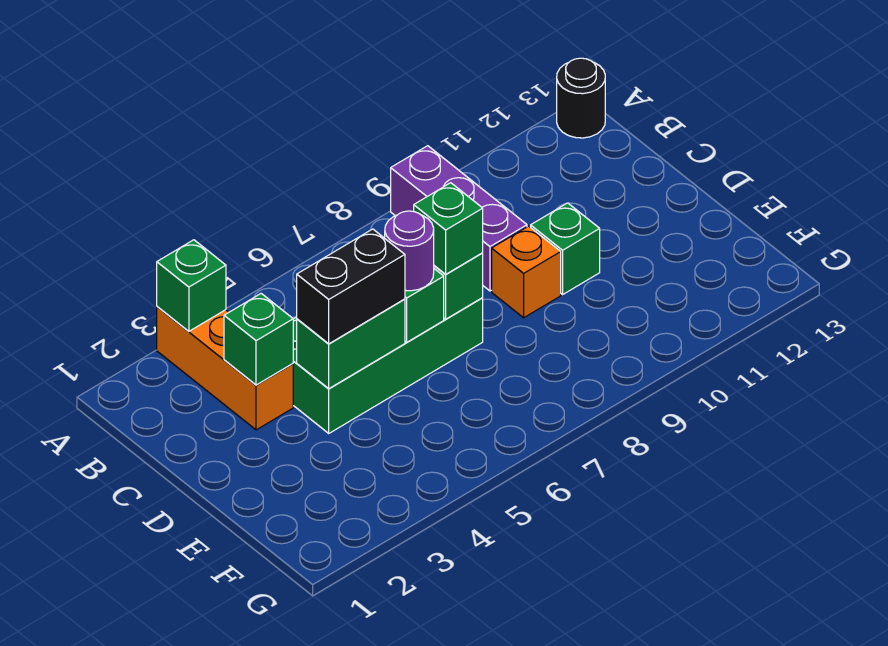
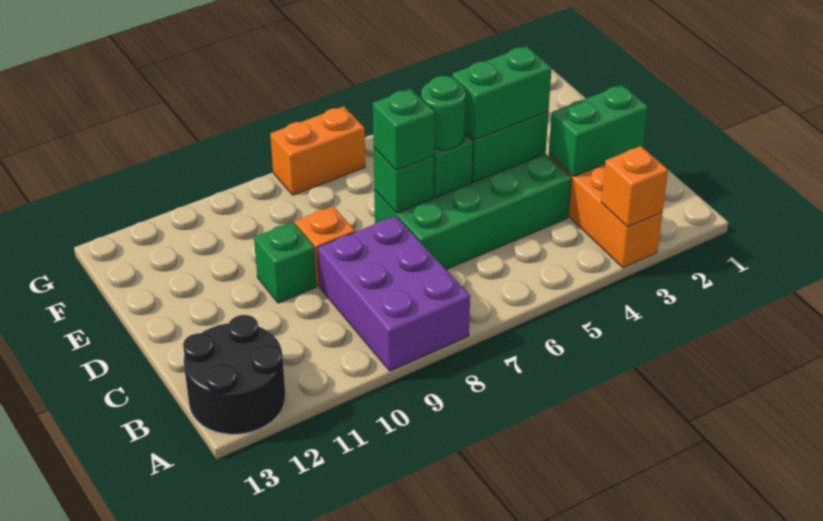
green brick A3 level 2 -> orange brick A3 level 2
purple brick A9:C9 level 1 -> purple brick A8:C9 level 1
black round brick A13 level 1 -> black round brick A12:B13 level 1
green brick C3 level 2 -> green brick C2:C3 level 2
black brick D4:D5 level 3 -> green brick D4:D5 level 3
purple round brick D6 level 3 -> green round brick D6 level 3
none -> orange brick G7:G8 level 1

